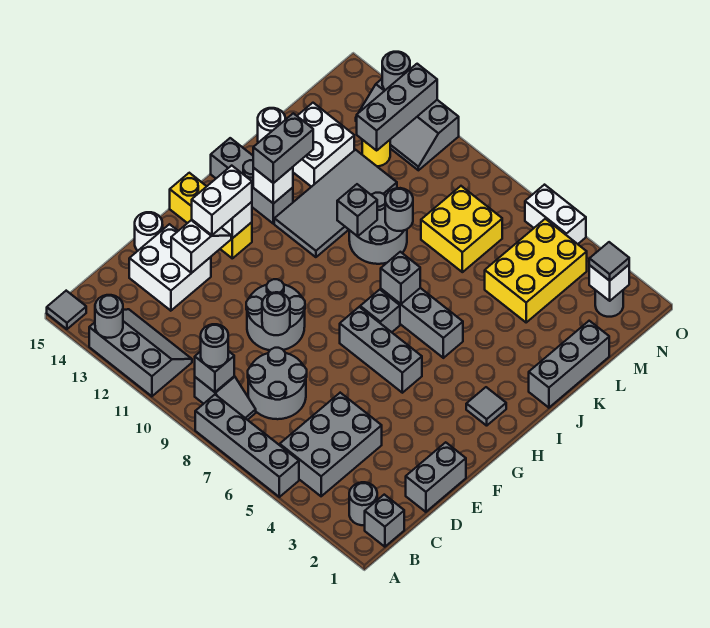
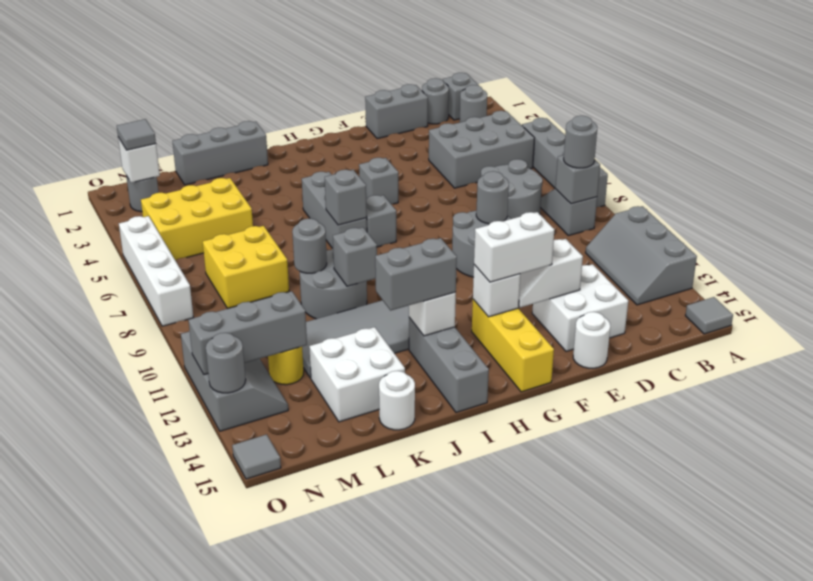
grey round brick A13 level 2 -> grey round brick C1 level 1
grey brick G5:G7 level 1 -> grey brick G5 level 1
grey tile H2 level 1 -> grey tile O15 level 1
white brick O5:O6 level 1 -> white brick O5:O8 level 1

